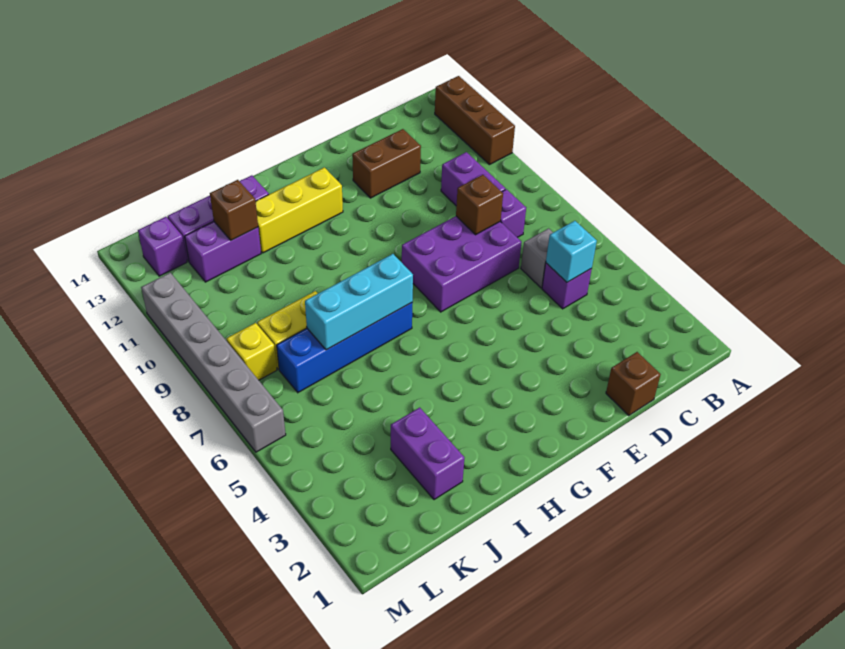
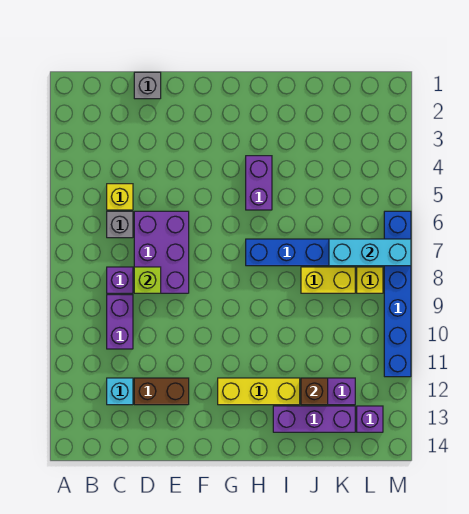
brown brick A11:A13 level 1 -> none
purple brick C5 level 1 -> yellow brick C5 level 1
cyan brick C5 level 2 -> cyan brick C12 level 1
brown brick D1 level 1 -> grey brick D1 level 1
purple brick D7:F8 level 1 -> purple brick D6:E8 level 1
brown brick D8 level 2 -> lime brick D8 level 2
cyan brick H7:J7 level 2 -> cyan brick K7:M7 level 2
purple brick J2:J3 level 1 -> purple brick H4:H5 level 1
grey brick M6:M11 level 1 -> blue brick M6:M11 level 1

